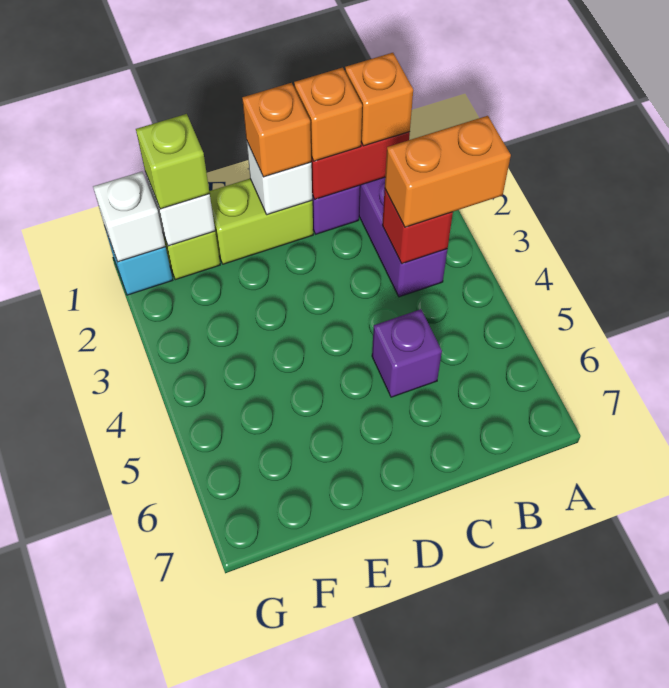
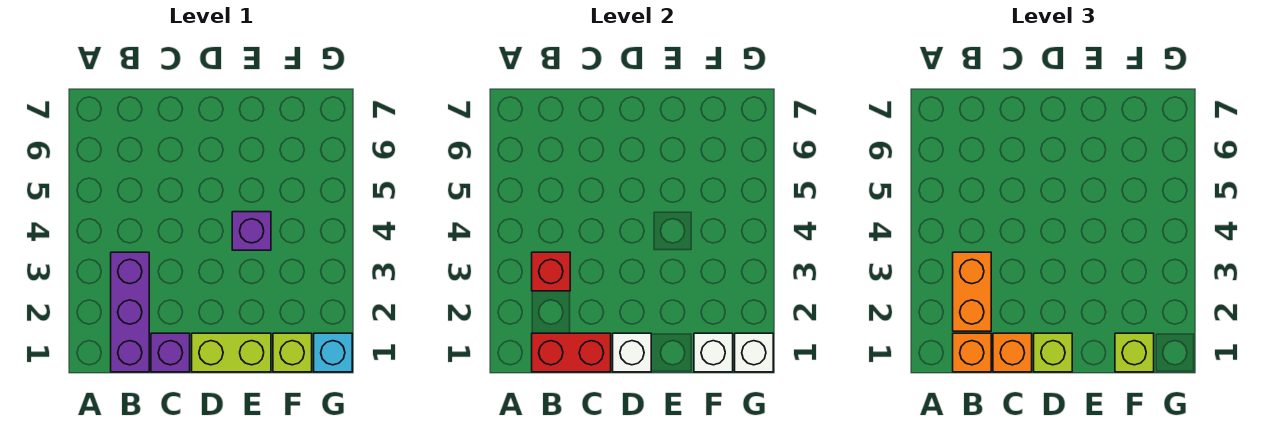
orange brick A3:B3 level 3 -> orange brick B2:B3 level 3
purple brick C5 level 1 -> purple brick E4 level 1
orange brick D1 level 3 -> lime brick D1 level 3

